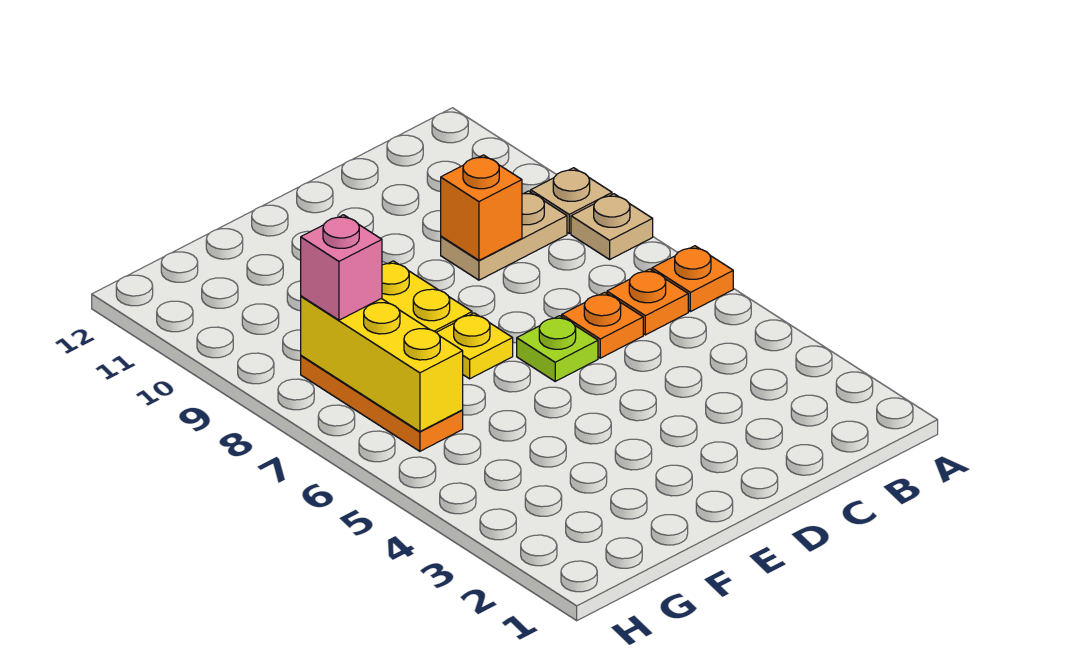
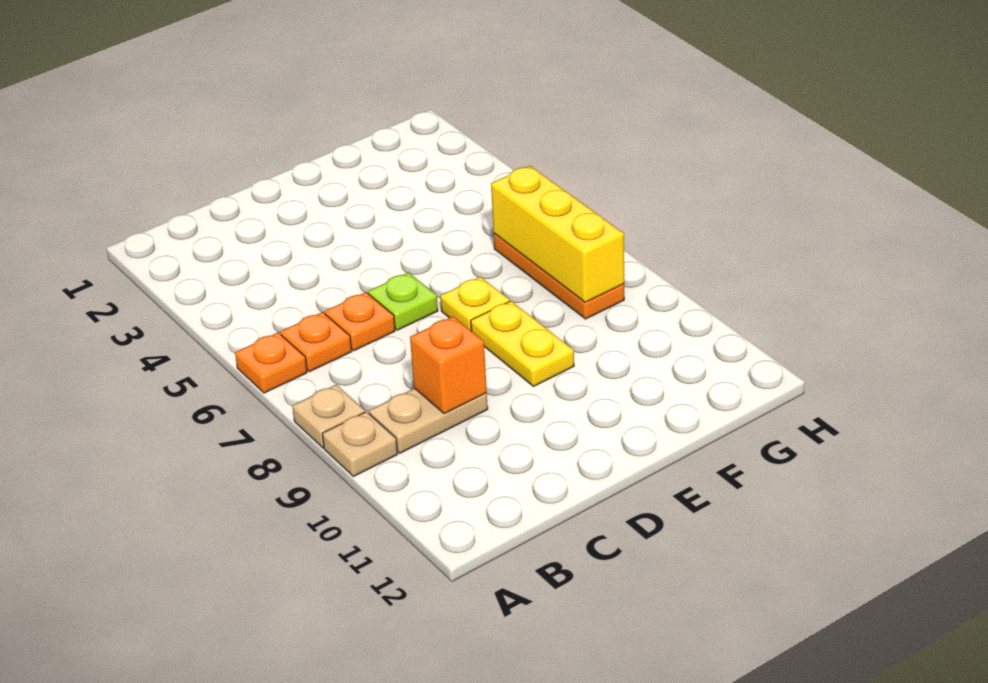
pink brick G8 level 3 -> none

